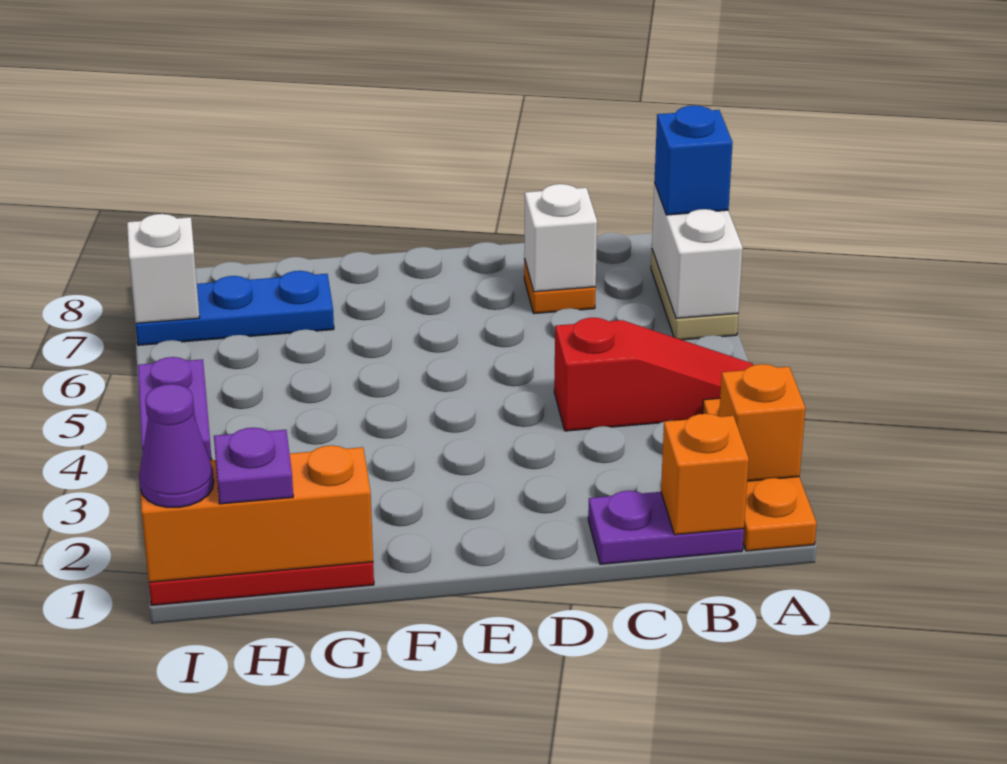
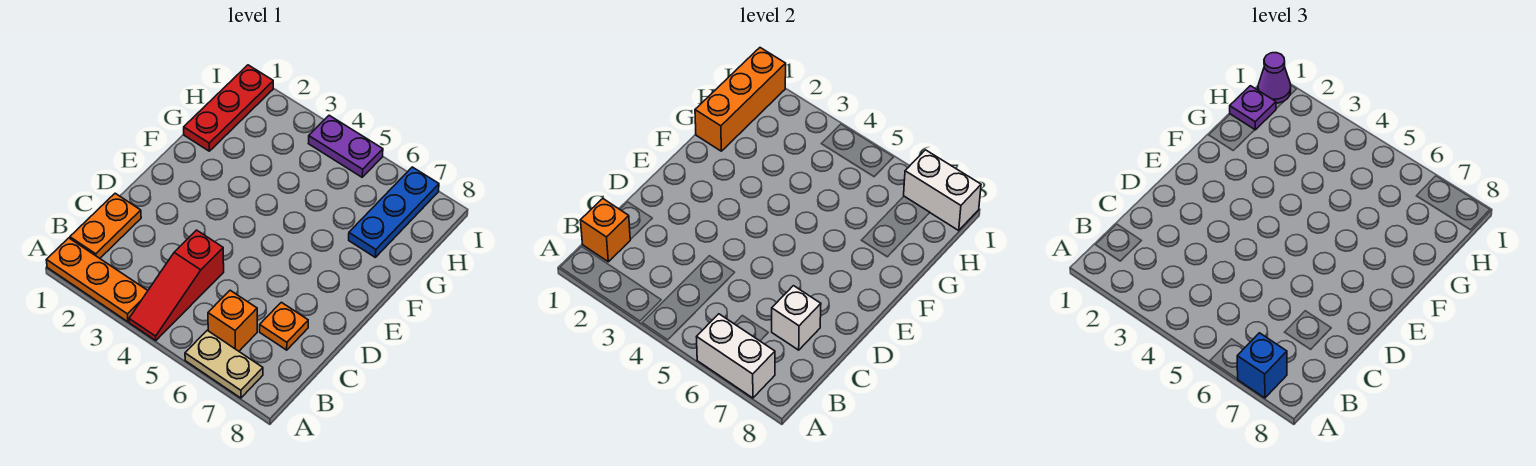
orange brick A2 level 2 -> orange brick B6 level 1
purple plate B1:C1 level 1 -> orange plate B1:C1 level 1
white brick I7 level 2 -> white brick I7:I8 level 2

